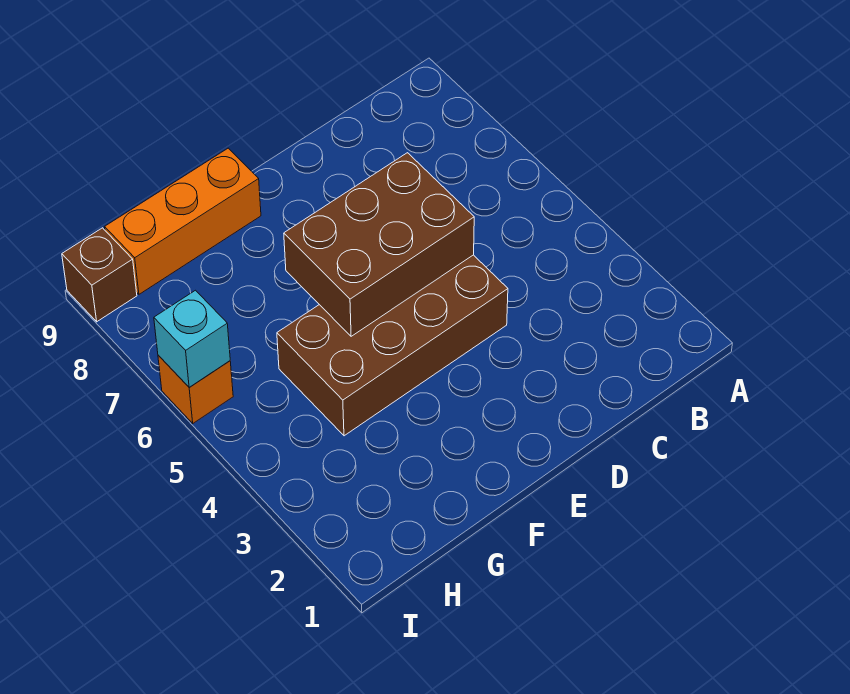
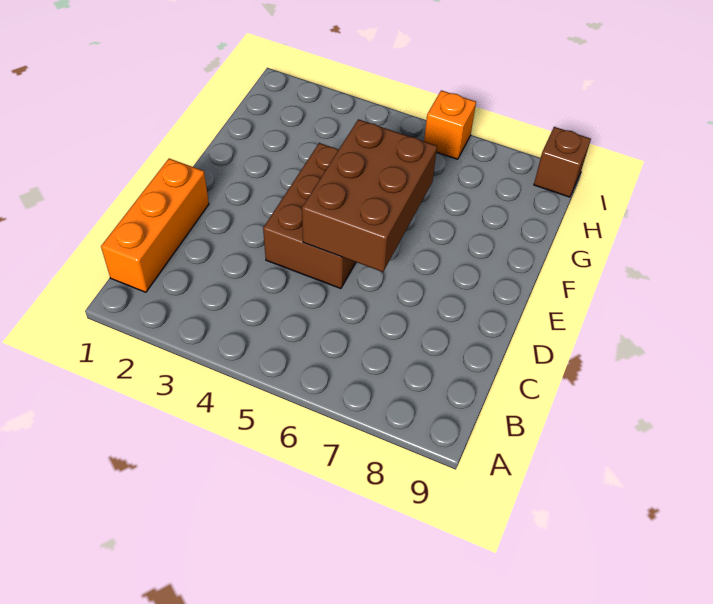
brown brick D4:G5 level 1 -> brown brick D4:F5 level 1
orange brick F9:H9 level 1 -> orange brick B1:D1 level 1
cyan brick I6 level 2 -> none

